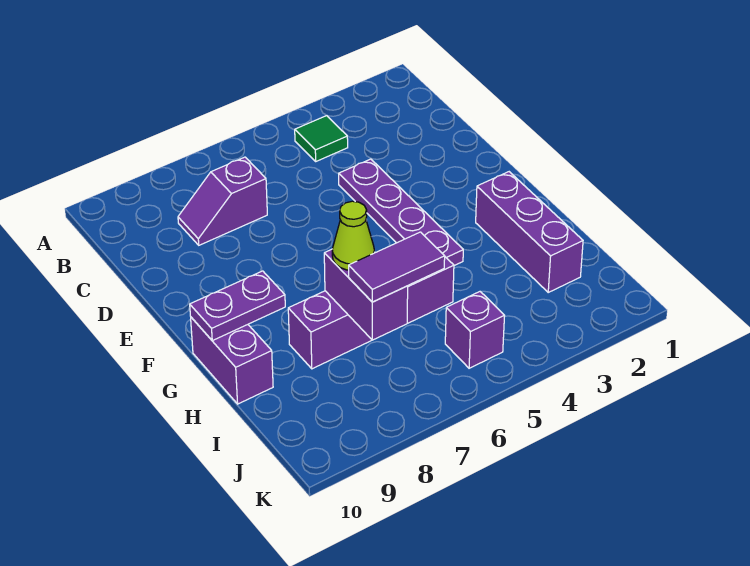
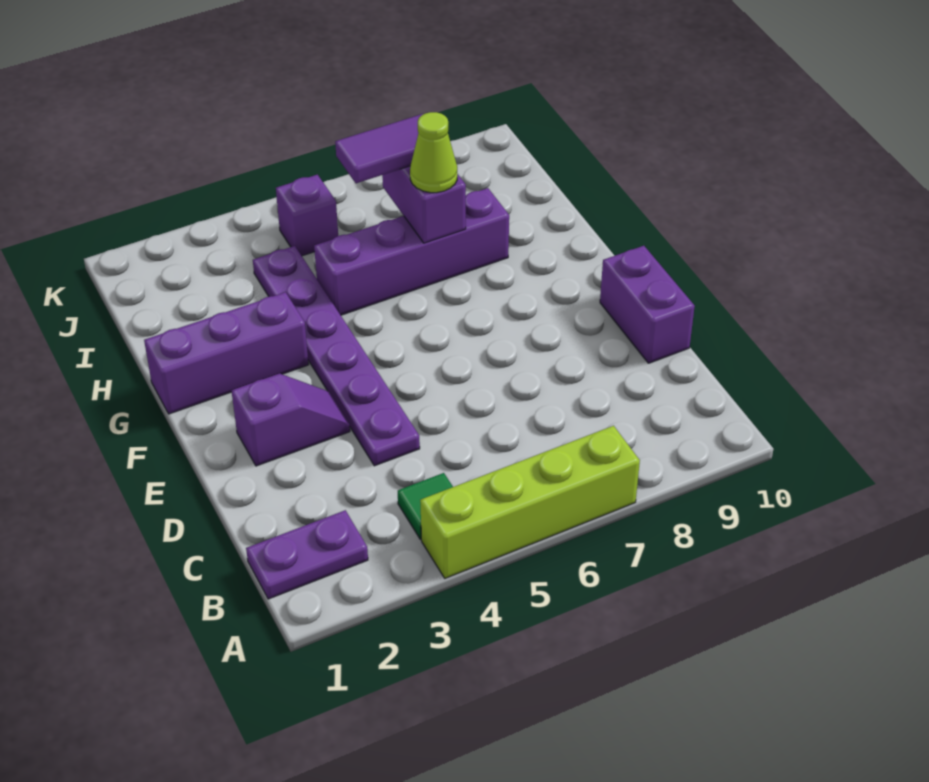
none -> lime brick A4:A7 level 1
purple slope C7:C8 level 1 top 7 -> purple slope E2:E3 level 1 top 2
purple plate D4:G4 level 1 -> purple plate D4:I4 level 1
purple brick G2:I2 level 1 -> purple brick G1:G3 level 1
purple plate G9:G10 level 2 -> purple plate B1:B2 level 1
purple brick G10:H10 level 1 -> purple brick D10:E10 level 1

